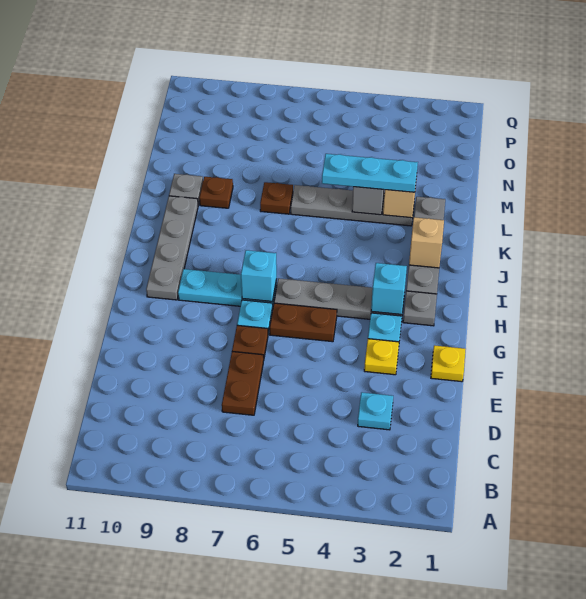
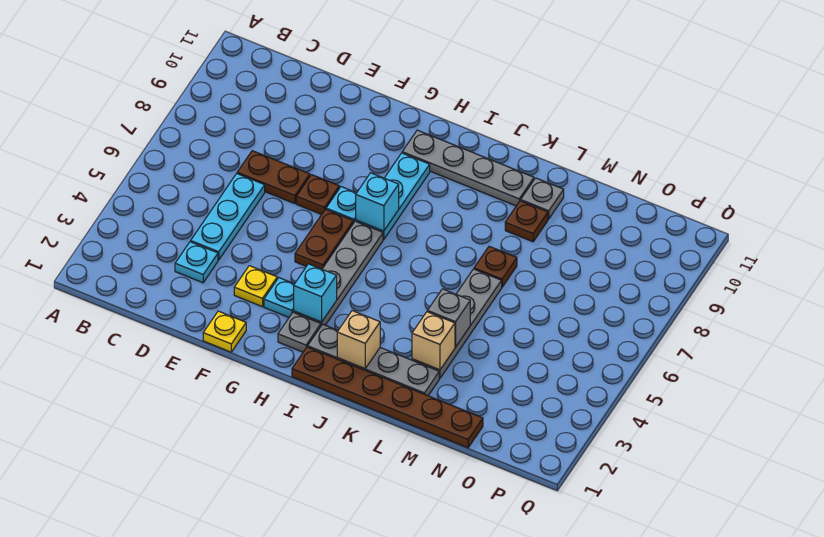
none -> brown plate I1:N1 level 1
cyan plate L3:L5 level 3 -> cyan plate D4:D6 level 1

